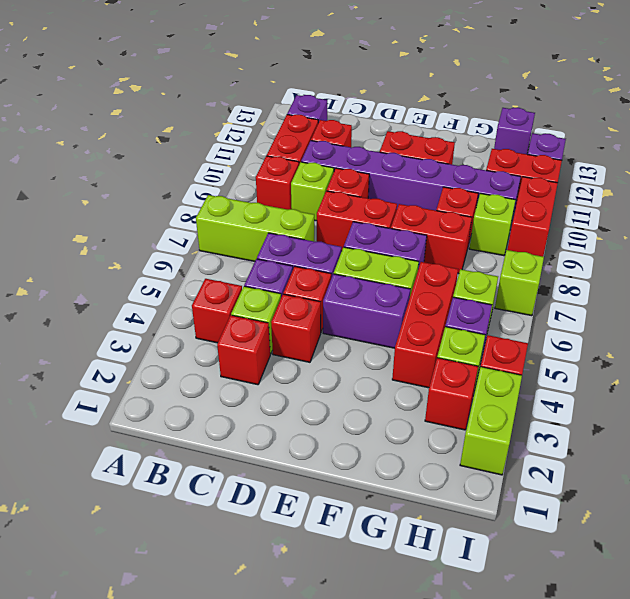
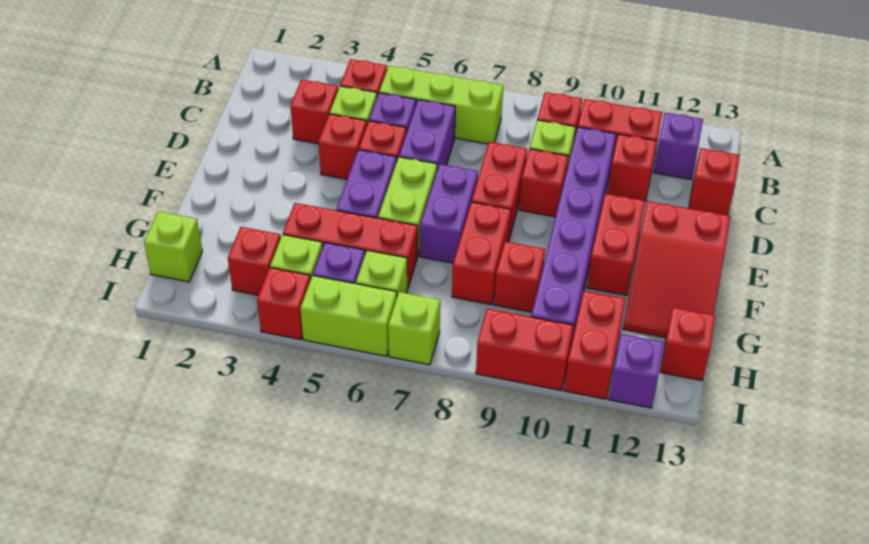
lime brick A7:C7 level 1 -> lime brick B5:B7 level 1
none -> red brick C13 level 1
none -> red slope E12:G13 level 1 top E
lime brick H9 level 1 -> lime brick H1 level 1
purple brick H13 level 1 -> red brick H13 level 1
lime brick I2:I3 level 1 -> lime brick I5:I6 level 1

